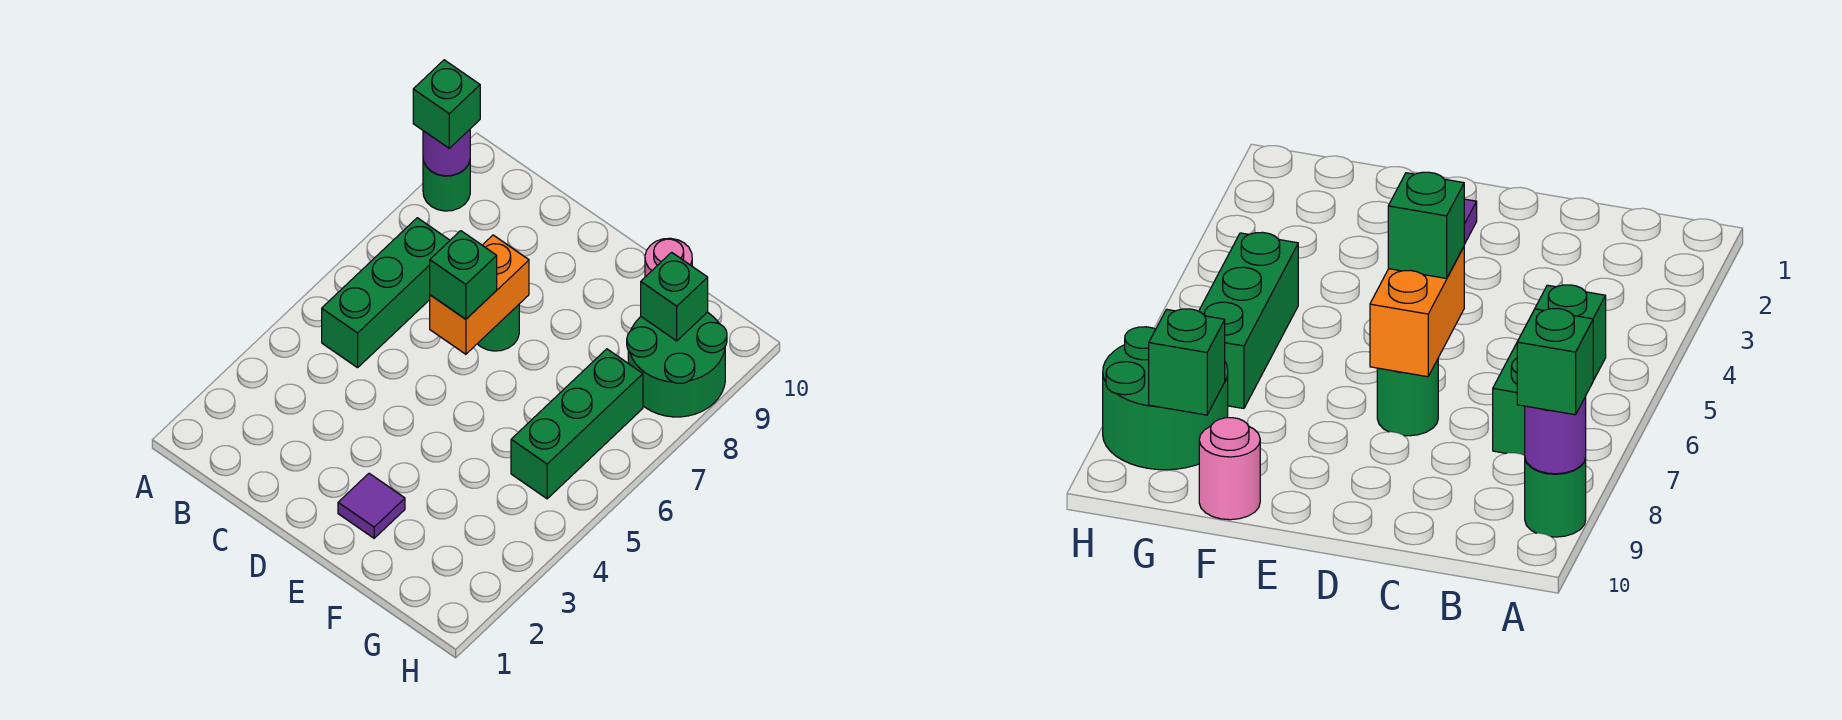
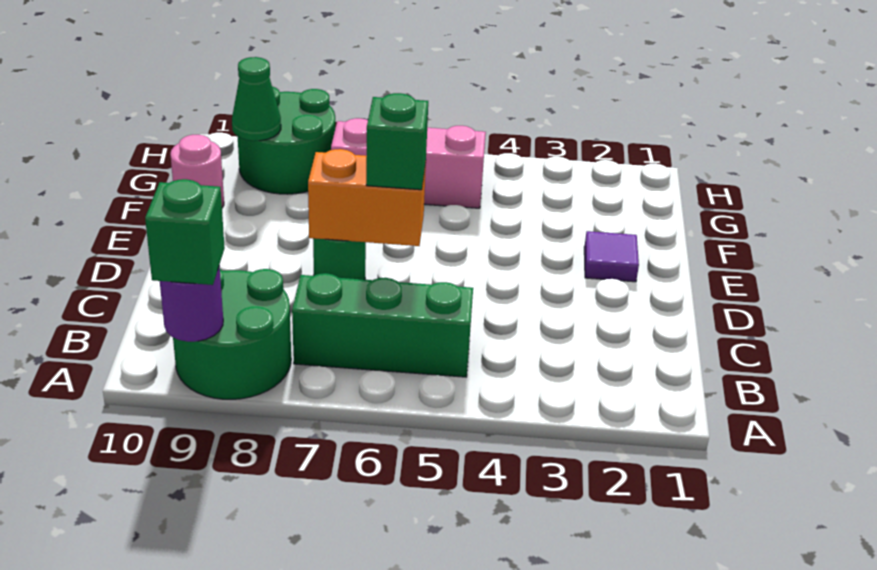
green round brick A9 level 1 -> green round brick A8:B9 level 1
green brick G5:G7 level 1 -> pink brick G5:G7 level 1
green brick G9 level 2 -> green cone G9 level 2

